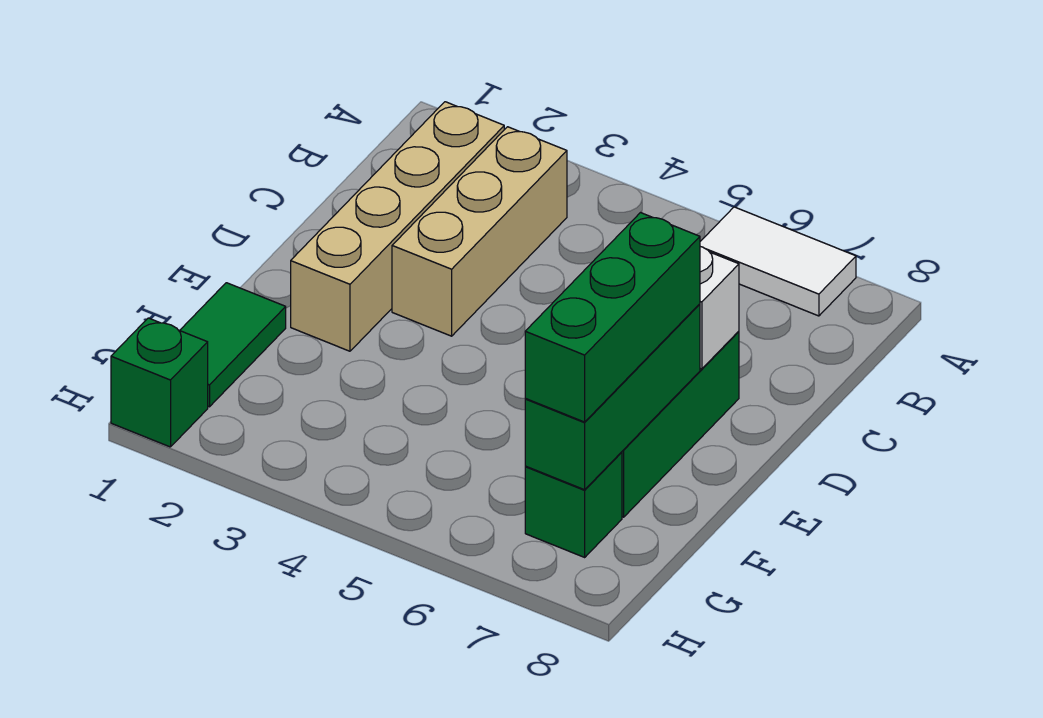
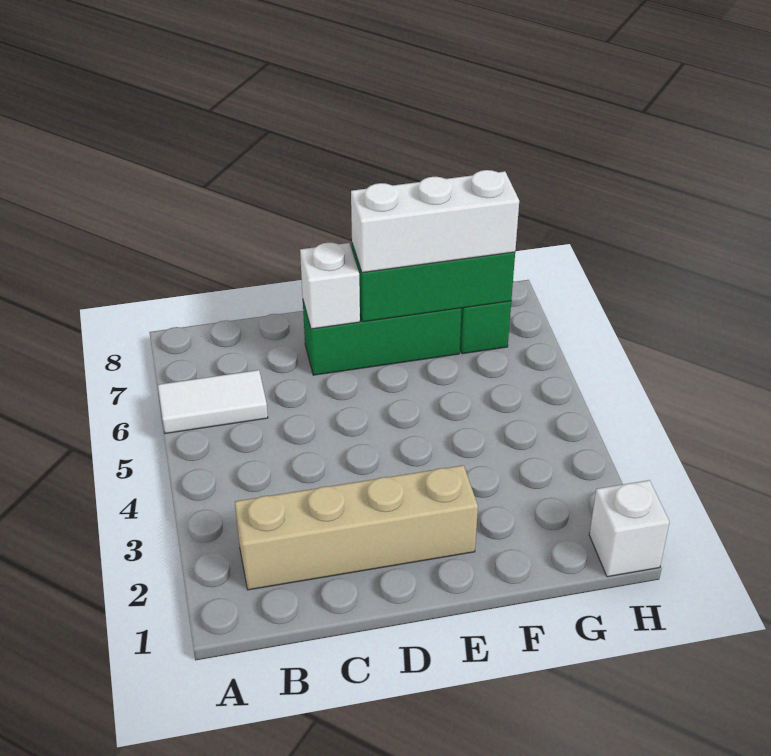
white tile A6:A7 level 1 -> white tile A6:B6 level 1
tan brick B3:D3 level 1 -> none
green brick E7:G7 level 3 -> white brick E7:G7 level 3
green tile F1:G1 level 1 -> none
green brick H1 level 1 -> white brick H1 level 1

